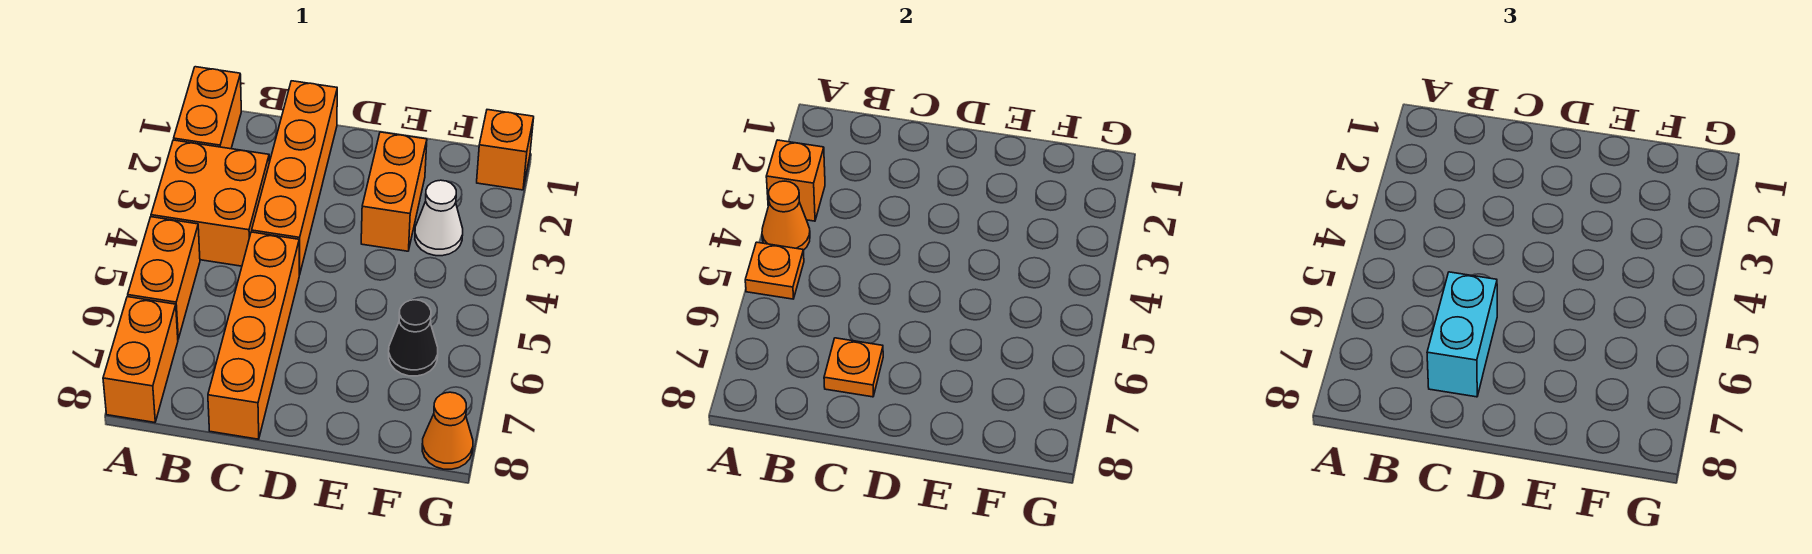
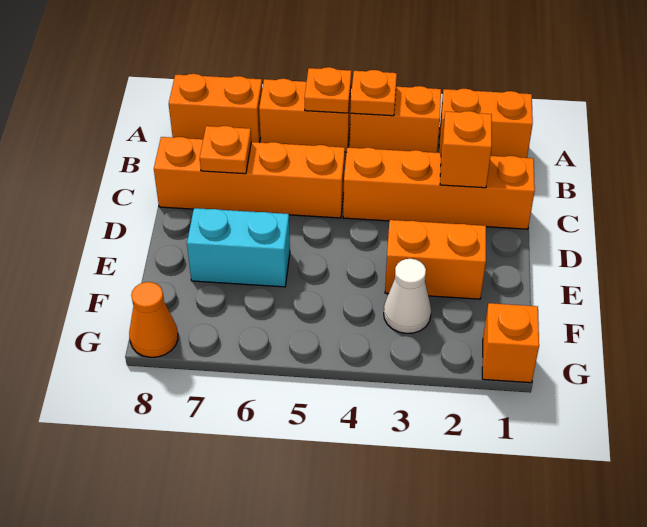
orange brick A3:B4 level 1 -> orange brick A3:A4 level 1
orange brick A3 level 2 -> orange brick C2 level 2
orange cone A4 level 2 -> orange plate A4 level 2
cyan brick C6:C7 level 3 -> cyan brick E6:E7 level 1
black cone F6 level 1 -> none

